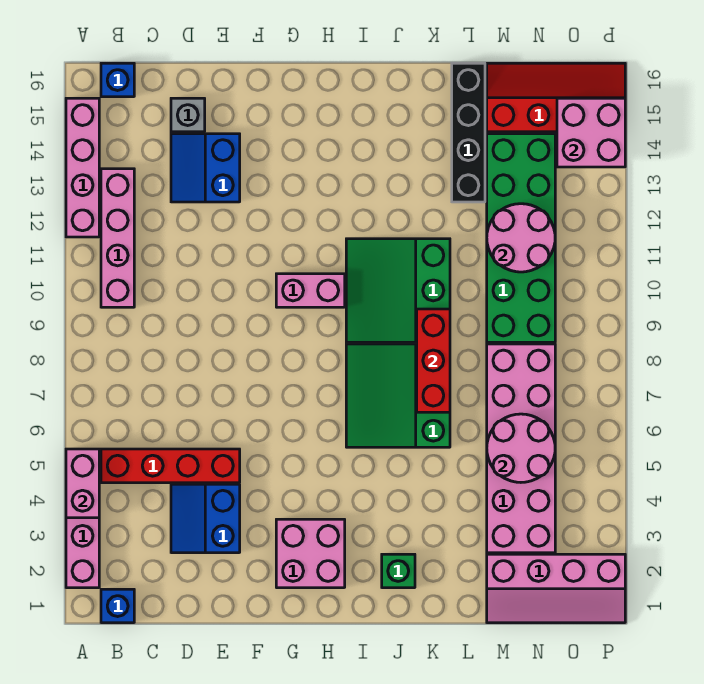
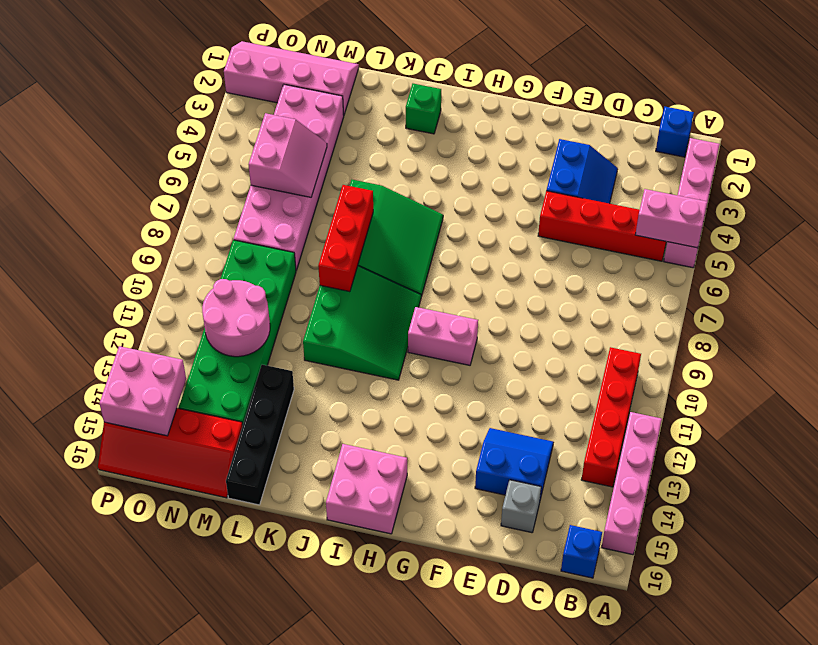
pink brick A4:A5 level 2 -> pink brick A5:B5 level 2
pink brick B10:B13 level 1 -> red brick B10:B13 level 1
blue slope D13:E14 level 1 top E -> blue slope D13:E14 level 1 top 14
pink brick G2:H3 level 1 -> pink brick H15:I16 level 1
pink round brick M5:N6 level 2 -> pink slope M5:N6 level 2 top N

